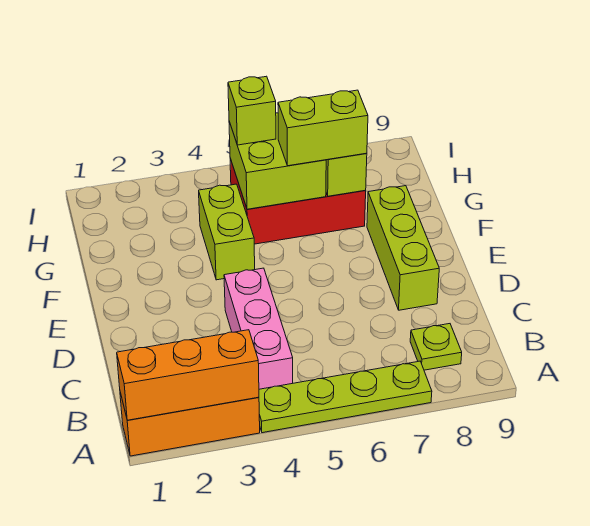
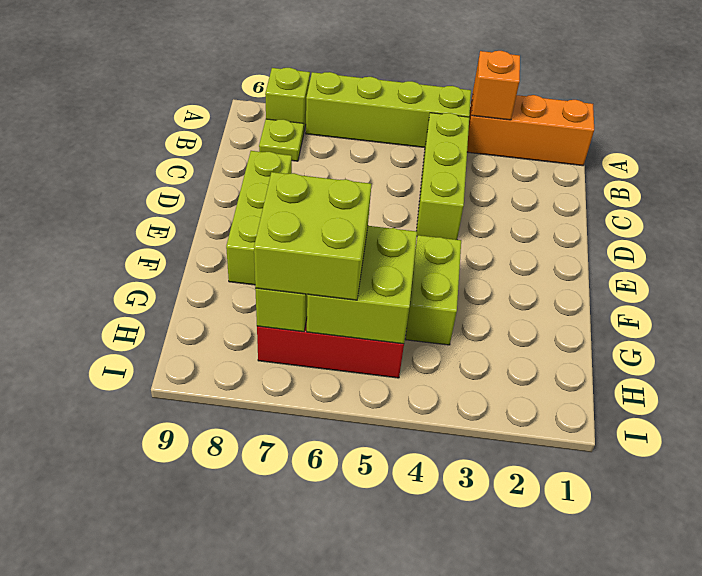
orange brick A1:A3 level 2 -> orange brick A3 level 2
lime plate A4:A7 level 1 -> lime brick A4:A7 level 1
pink brick B4:D4 level 1 -> lime brick B4:D4 level 1
lime brick G6:G7 level 3 -> lime brick G6:H7 level 3
lime brick H5 level 3 -> lime brick A8 level 1

